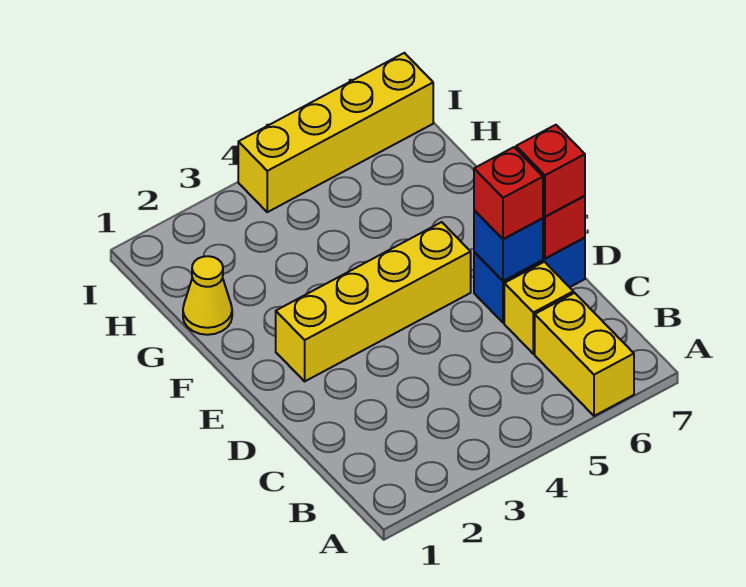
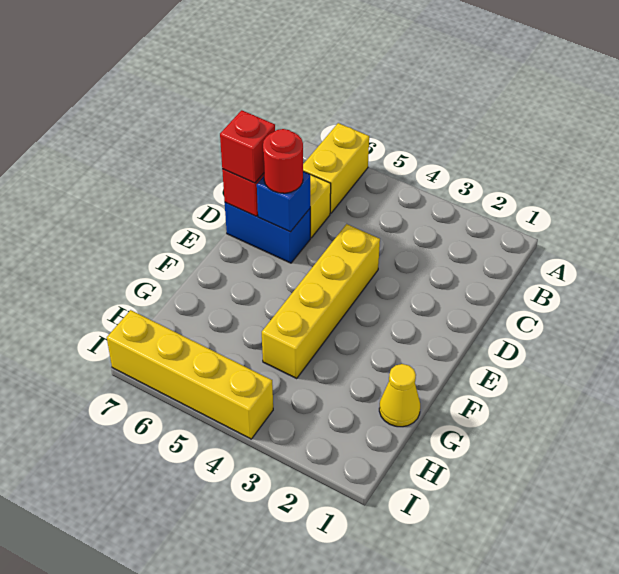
red brick D6 level 3 -> red round brick D6 level 3
yellow brick E2:E5 level 1 -> yellow brick D4:G4 level 1

